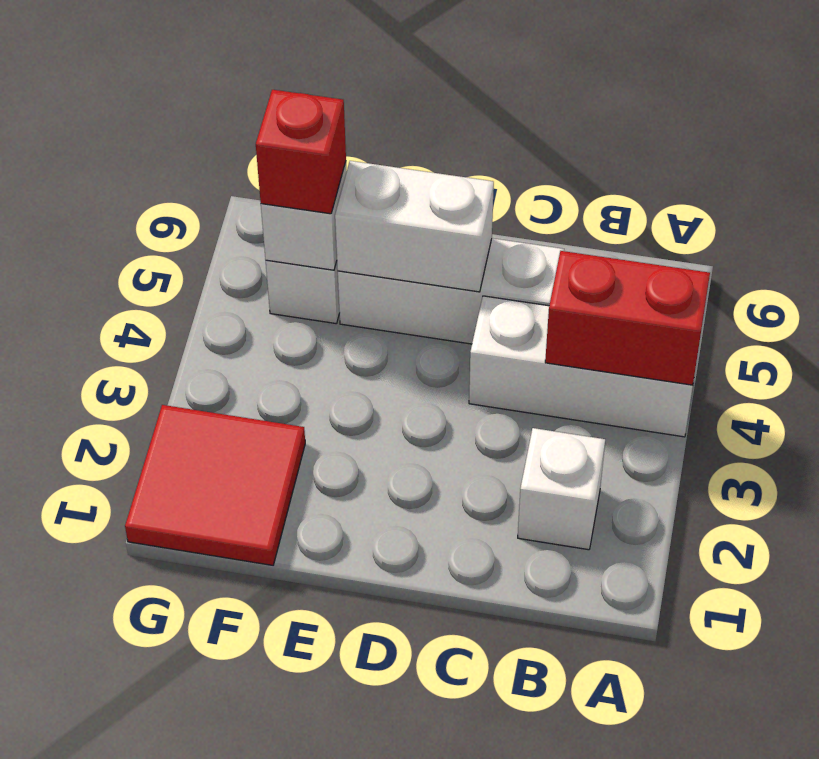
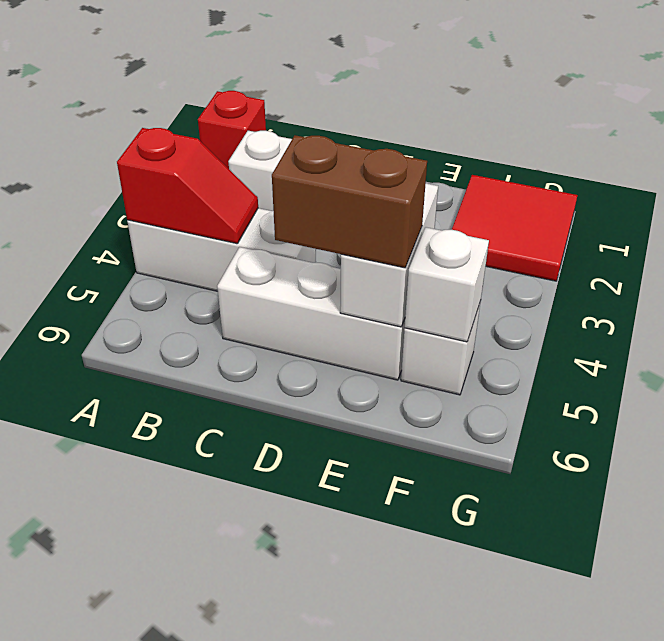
red brick A4:B4 level 2 -> red slope A4:B4 level 2 top A
white brick D5:E5 level 2 -> white brick E4:E5 level 2
none -> brown brick D5:E5 level 3
red brick F5 level 3 -> red brick A1 level 1

